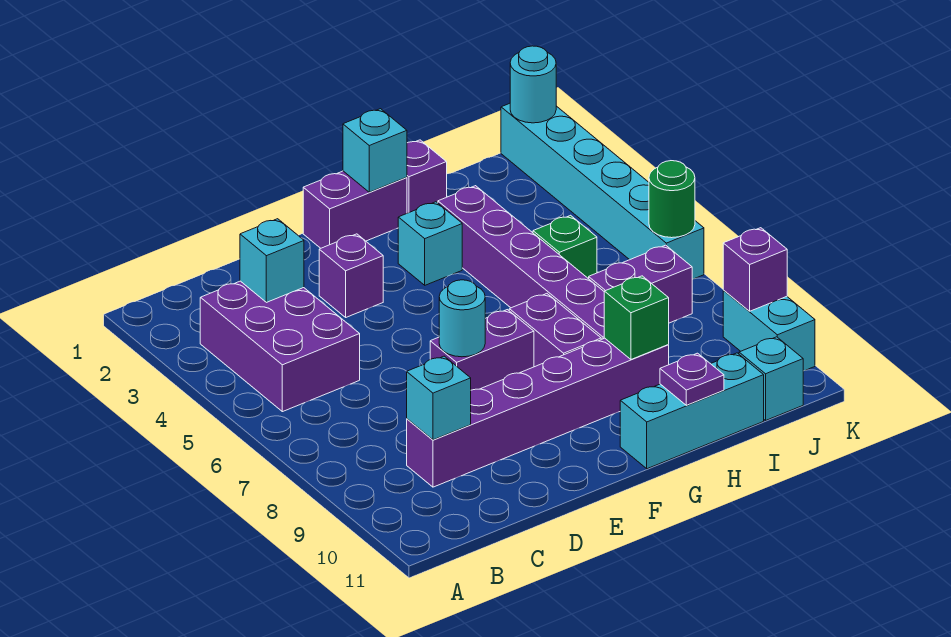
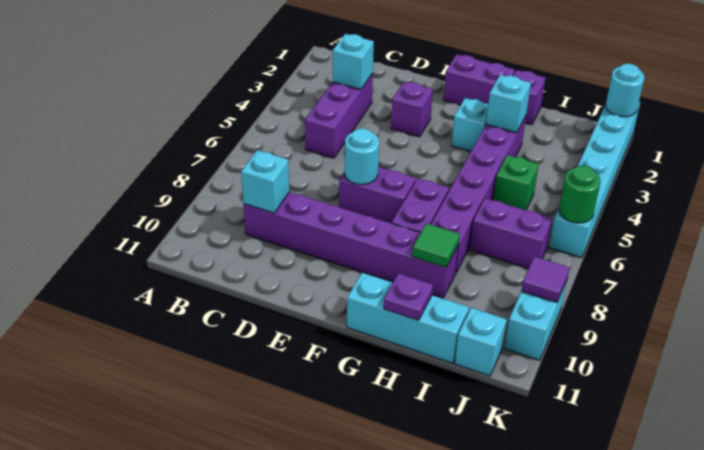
purple brick B3:C5 level 1 -> purple brick C3:C5 level 1
cyan brick G1 level 2 -> cyan brick H3 level 2
green brick H9 level 2 -> green tile H9 level 2
purple brick K9 level 2 -> purple tile K9 level 2

